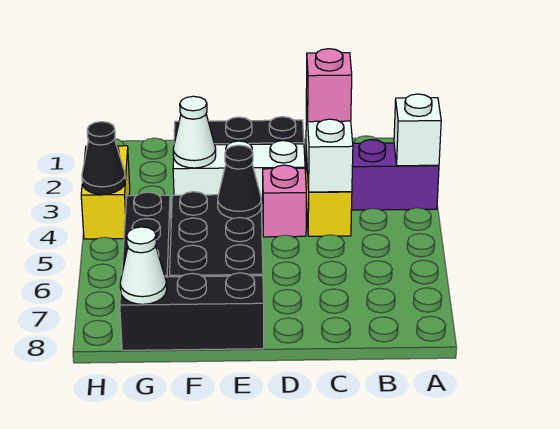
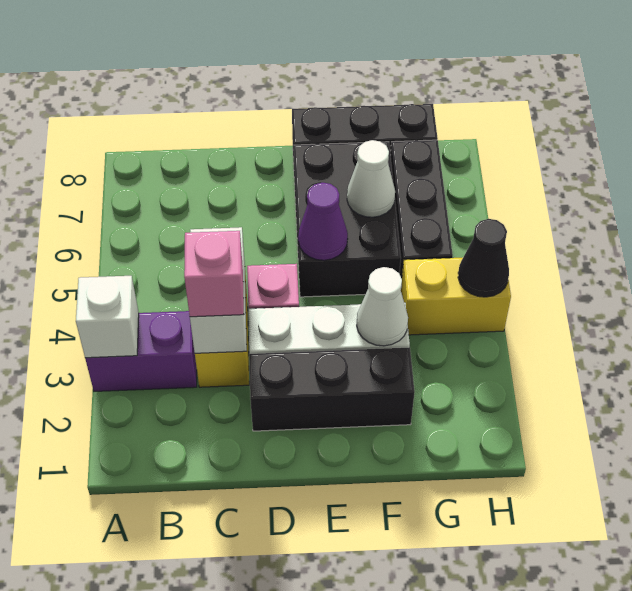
black cone E5 level 2 -> purple cone E5 level 2
white cone G8 level 2 -> white cone F6 level 2
yellow brick H3:H4 level 1 -> yellow brick G4:H4 level 1

